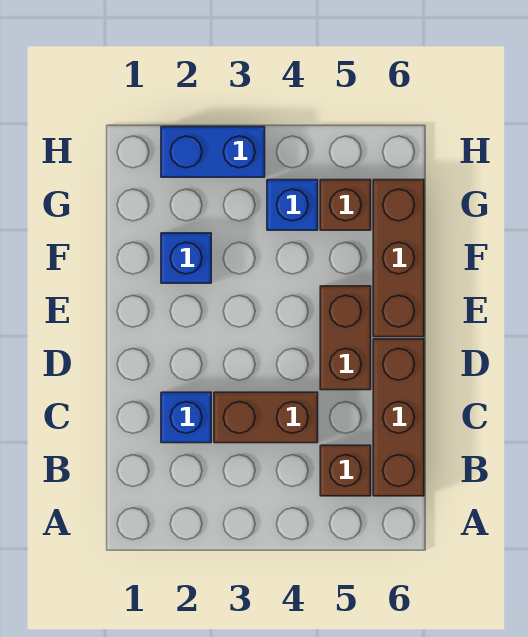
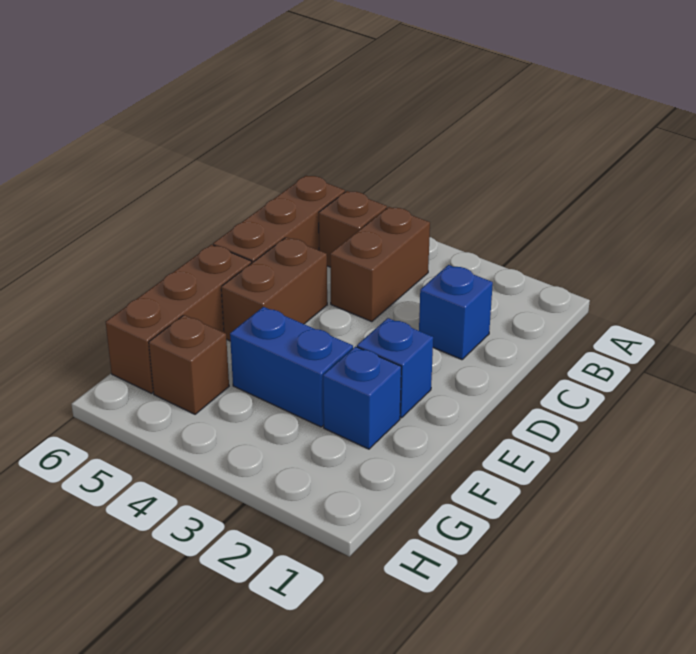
brown brick C3:C4 level 1 -> brown brick B4:C4 level 1
blue brick G4 level 1 -> blue brick E2 level 1
blue brick H2:H3 level 1 -> blue brick F3:F4 level 1

